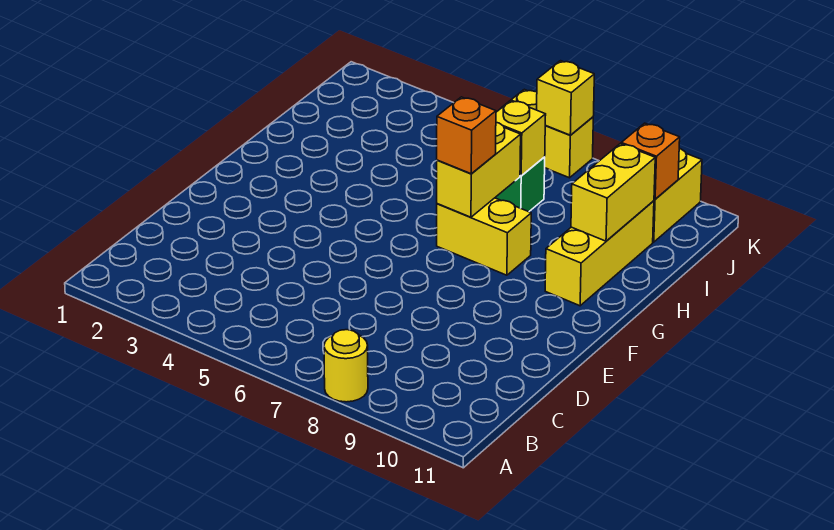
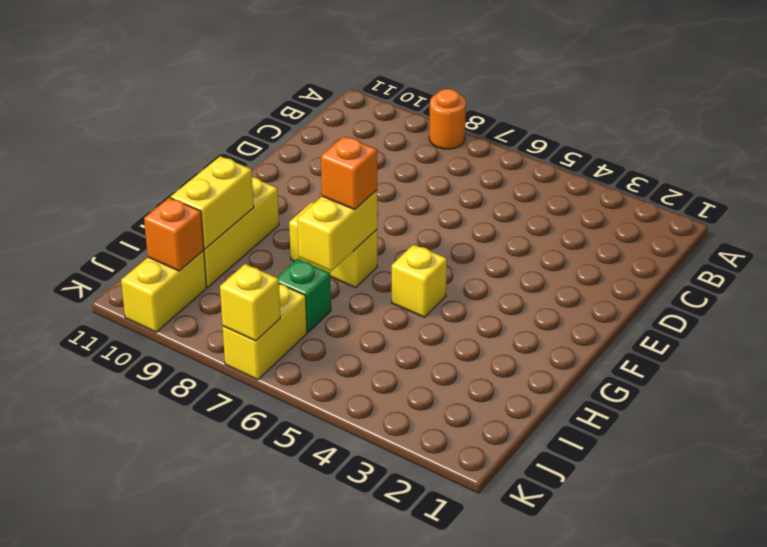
yellow round brick A8 level 1 -> orange round brick A8 level 1
yellow brick I7 level 2 -> yellow brick G5 level 1
yellow brick K6:K7 level 1 -> yellow brick J7:K7 level 1

